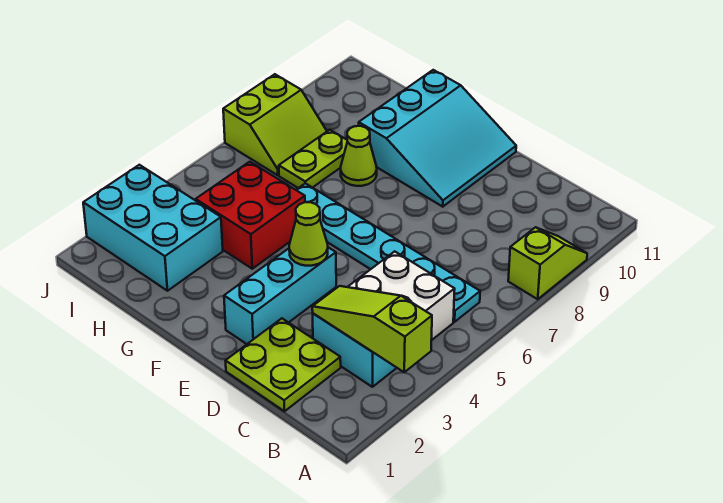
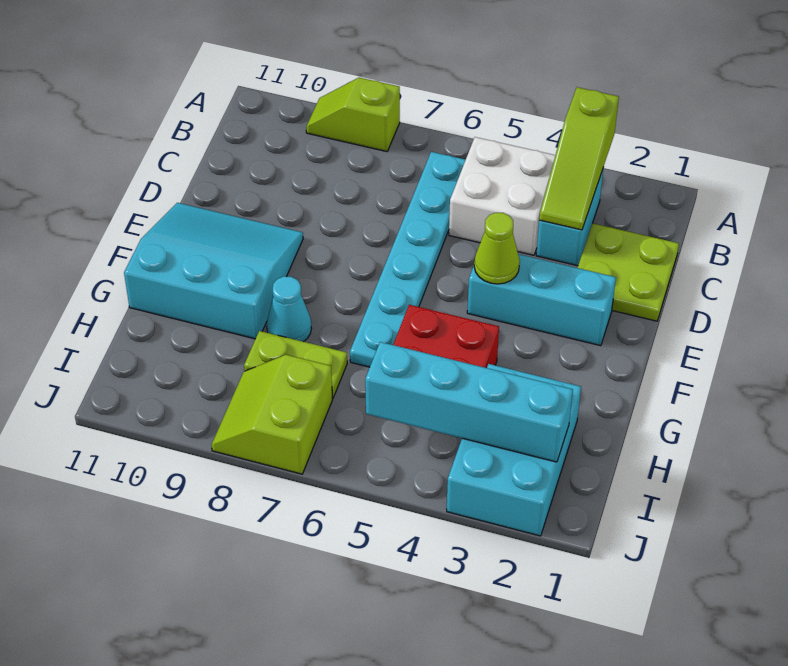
lime cone G8 level 1 -> cyan cone G8 level 1
none -> cyan brick I2:I5 level 2
lime slope I7:J8 level 1 top J -> lime slope I7:J8 level 1 top 7

